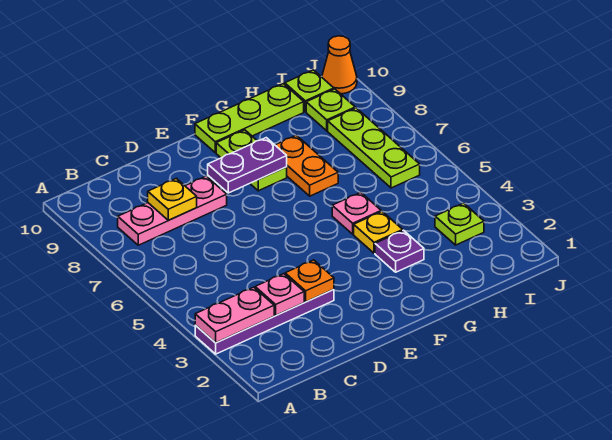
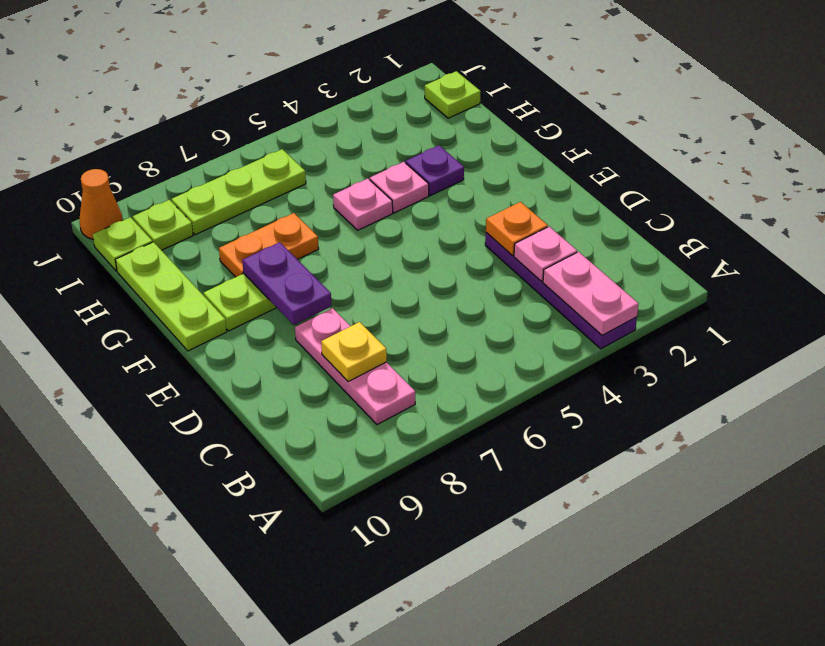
yellow plate G4 level 1 -> pink plate G4 level 1
lime plate I3 level 1 -> lime plate I1 level 1

